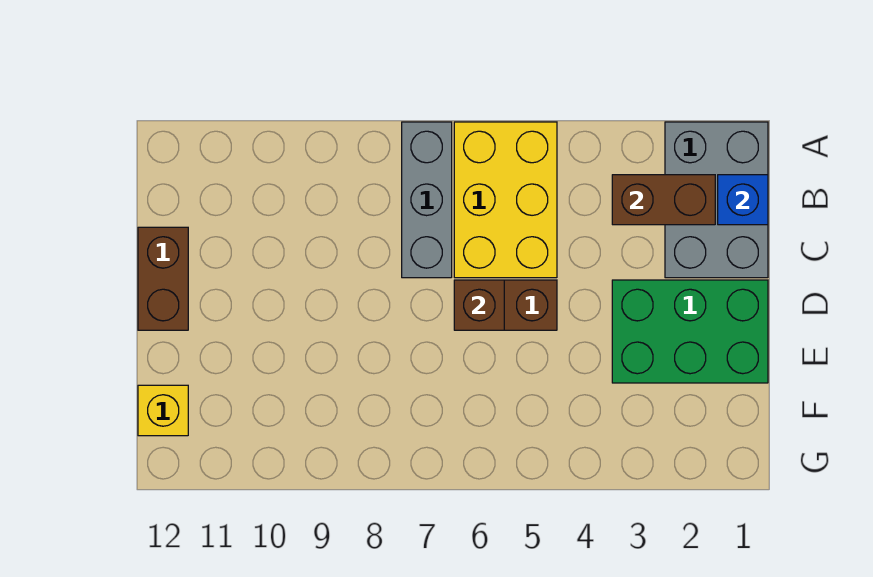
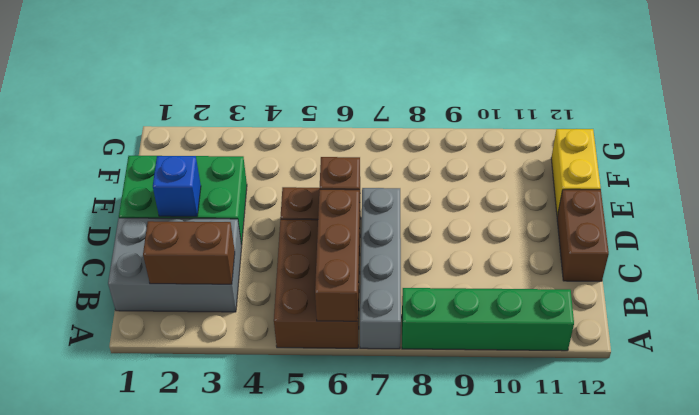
grey brick A1:C2 level 1 -> grey brick B1:C3 level 1
yellow brick A5:C6 level 1 -> brown brick A5:C6 level 1
none -> brown brick A6:C6 level 2
grey brick A7:C7 level 1 -> grey brick A7:D7 level 1
none -> green brick A8:A11 level 1
blue brick B1 level 2 -> blue brick D2 level 2
yellow brick F12 level 1 -> yellow brick E12:F12 level 1

